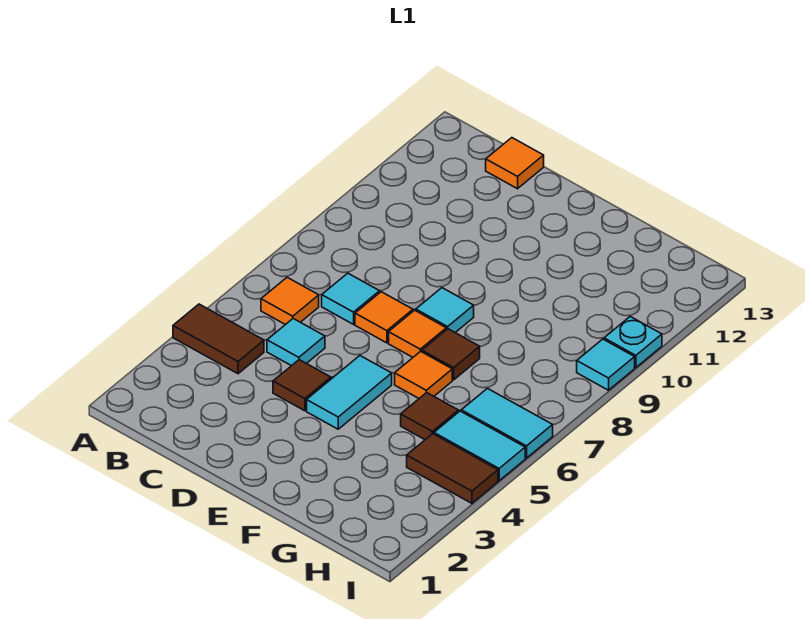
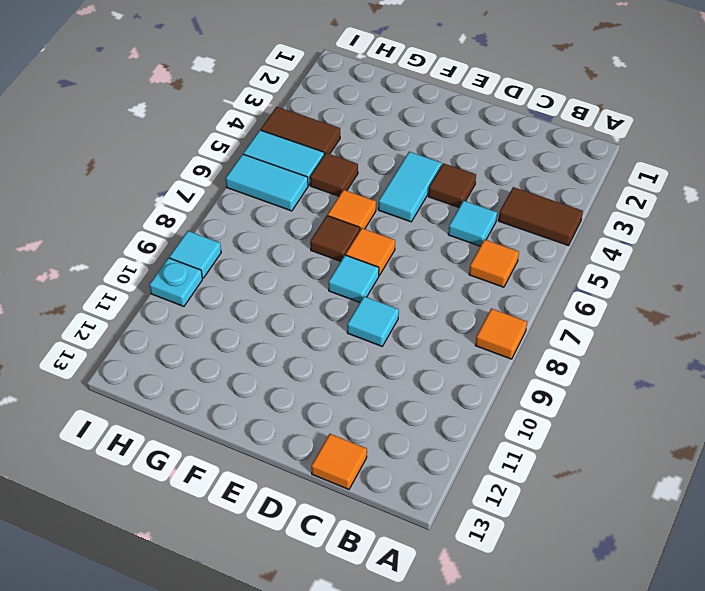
cyan tile C7 level 1 -> cyan tile D9 level 1
orange tile D7 level 1 -> orange tile A8 level 1

